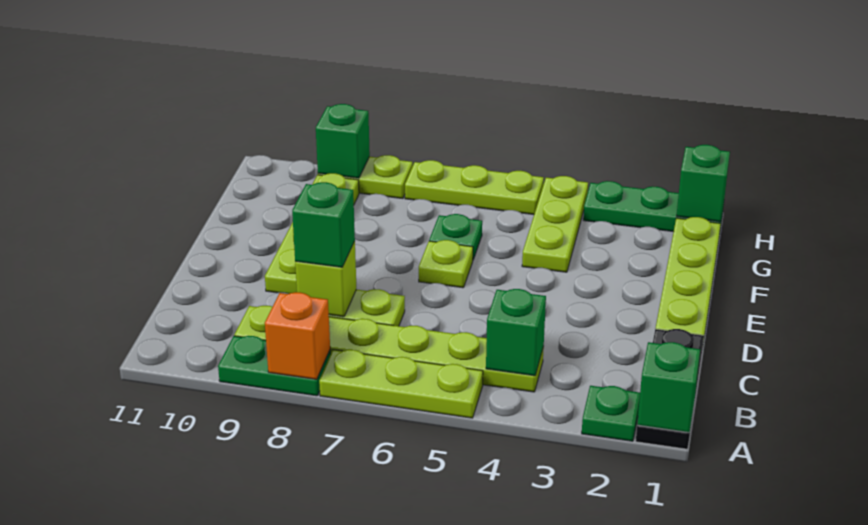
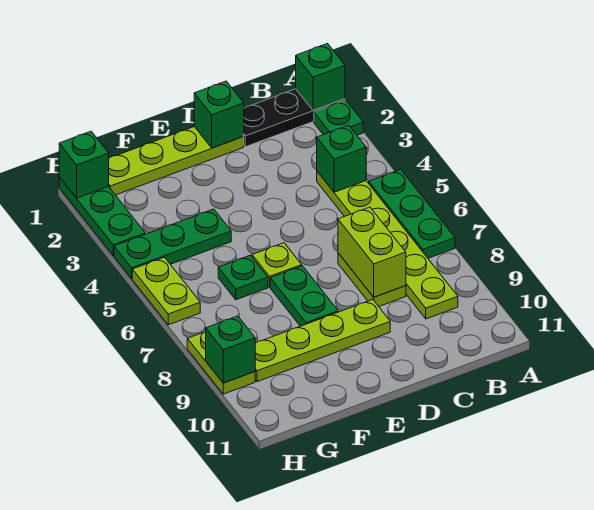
lime plate A5:A7 level 1 -> green plate A5:A7 level 1
green plate A8:A9 level 1 -> green plate E7:E8 level 1
orange brick A8 level 2 -> none
lime brick C8 level 2 -> lime brick C7:C8 level 2
green brick C8 level 3 -> green brick D1 level 2
lime plate F4:H4 level 1 -> green plate F4:H4 level 1
lime plate H5:H7 level 1 -> lime plate H5:H6 level 1

